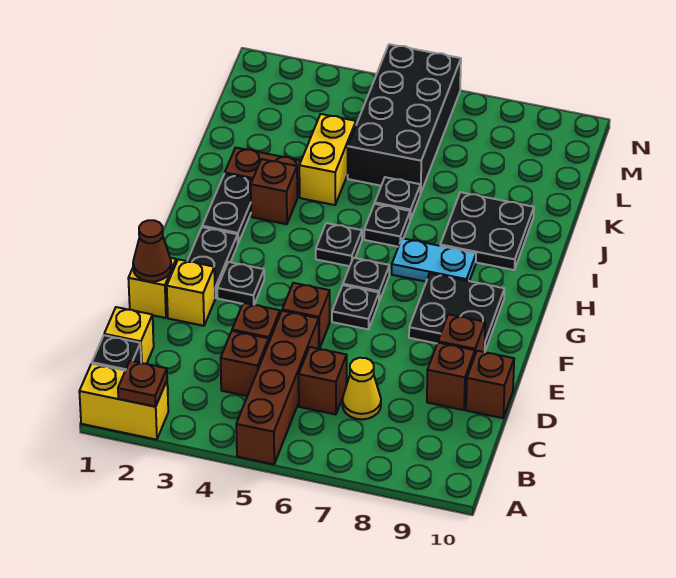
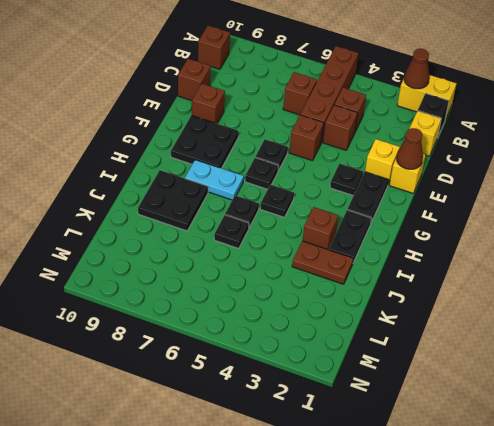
brown plate A2 level 2 -> brown cone A2 level 2
yellow cone C7 level 1 -> none
brown brick D9 level 1 -> brown brick B10 level 1
yellow brick J4:K4 level 1 -> none
black brick K5:N6 level 1 -> none

